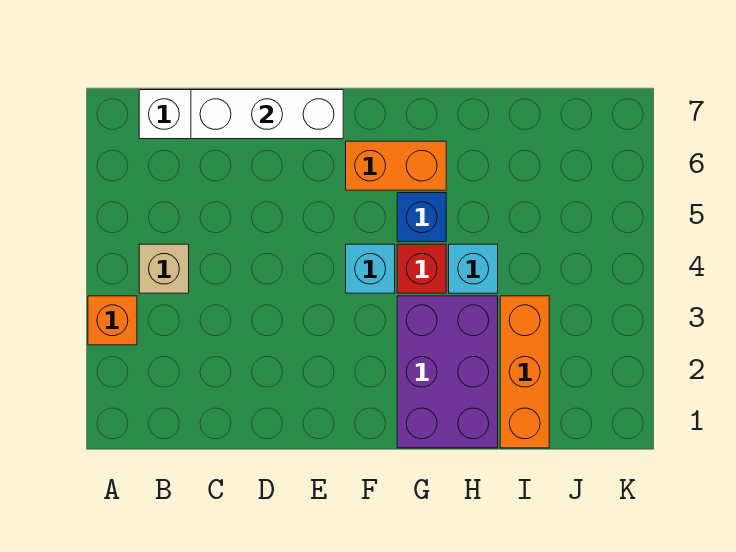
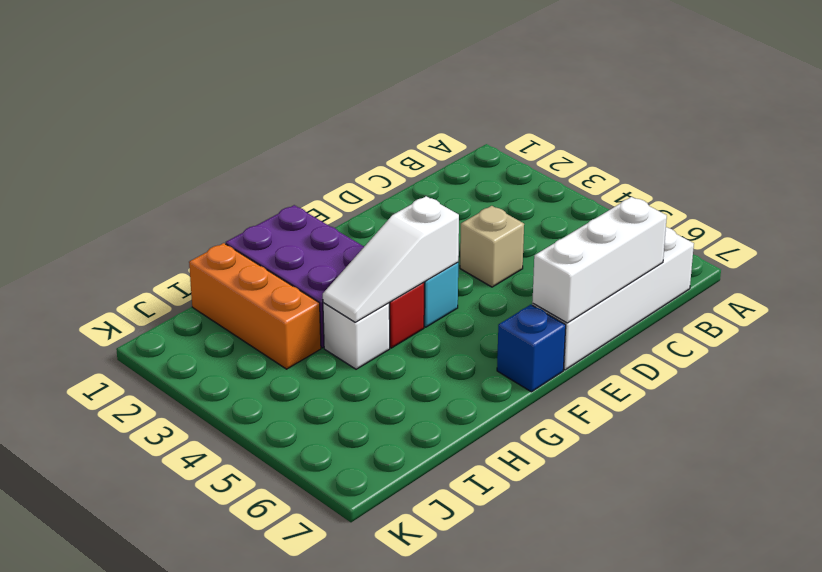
orange brick A3 level 1 -> none
tan brick B4 level 1 -> tan brick D4 level 1
none -> white slope F4:H4 level 2 top F
orange brick F6:G6 level 1 -> none
blue brick G5 level 1 -> blue brick F7 level 1
cyan brick H4 level 1 -> white brick H4 level 1

